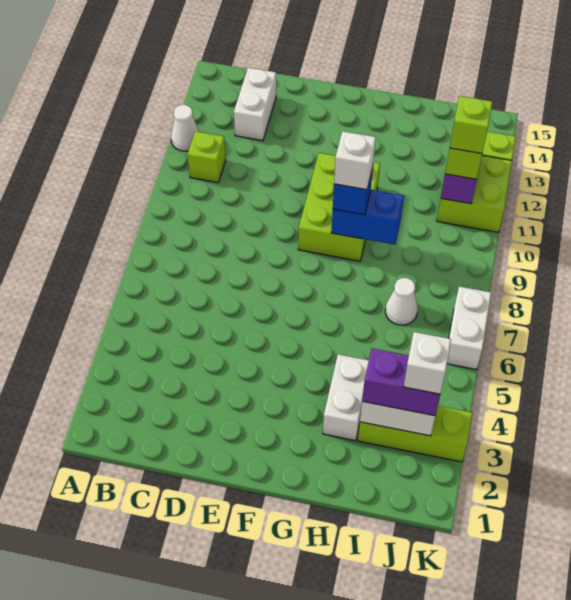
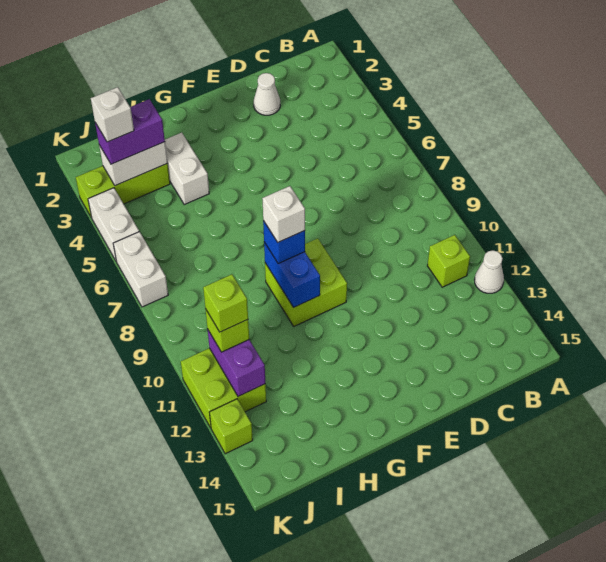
white brick C13:C14 level 1 -> white brick K4:K5 level 1
lime brick F9:G11 level 1 -> lime brick F9:G10 level 1
blue brick G9:H9 level 2 -> blue brick G9:G10 level 2
white cone I7 level 1 -> white cone D2 level 1

